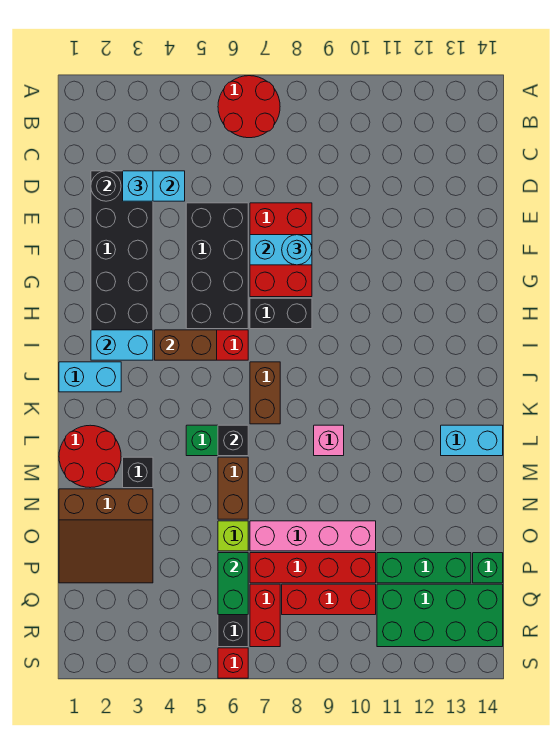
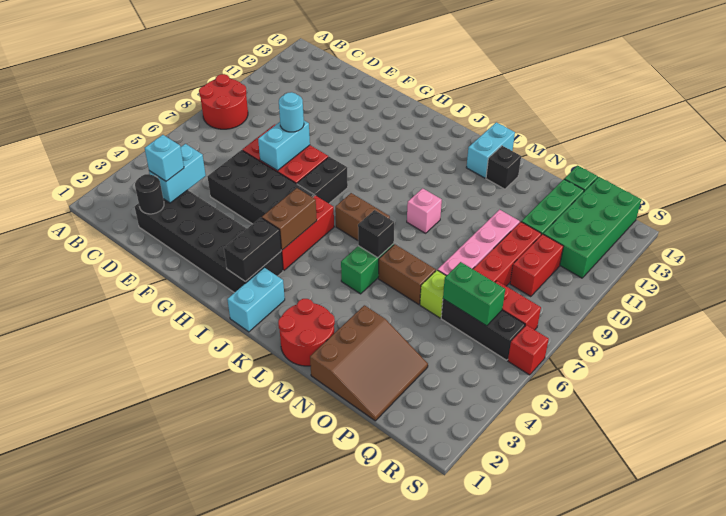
red round brick A6:B7 level 1 -> red round brick A8:B9 level 1
cyan brick I2:I3 level 2 -> black brick I2:I3 level 2
black brick M3 level 1 -> black brick M13 level 1
red brick Q8:Q10 level 1 -> red brick Q9:Q10 level 1

